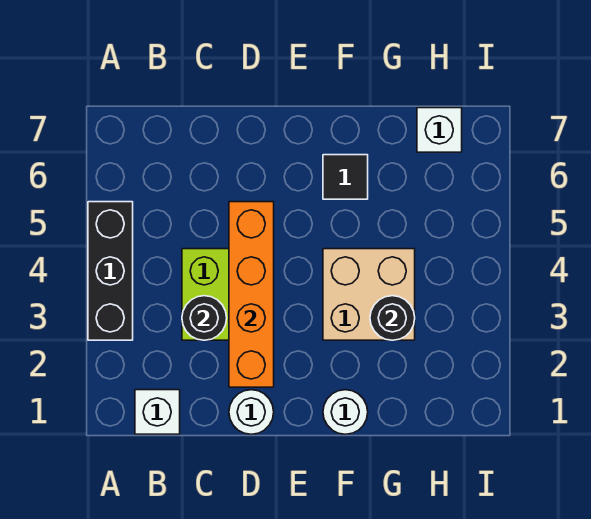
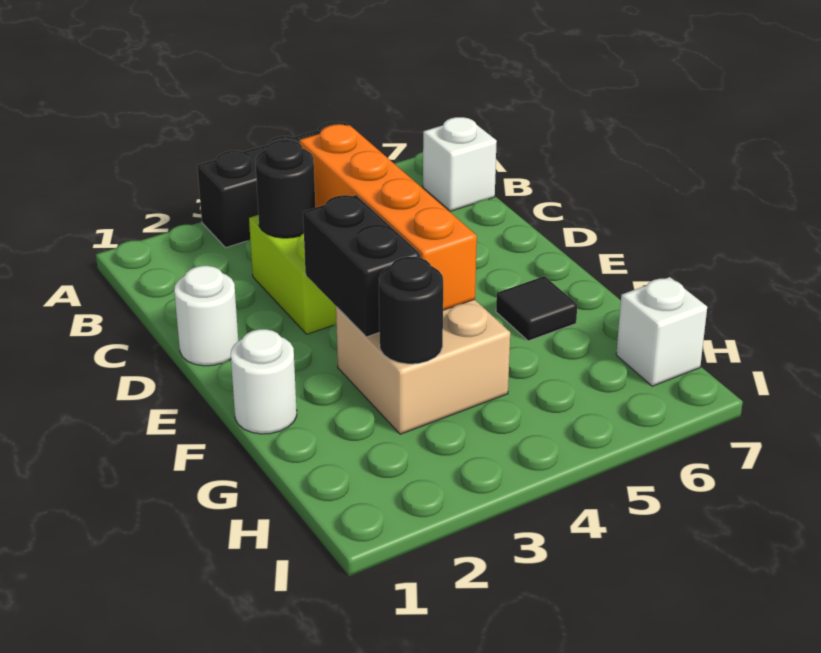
white brick B1 level 1 -> white brick B7 level 1
orange brick D2:D5 level 2 -> orange brick C4:F4 level 2
none -> black brick E3:F3 level 2

